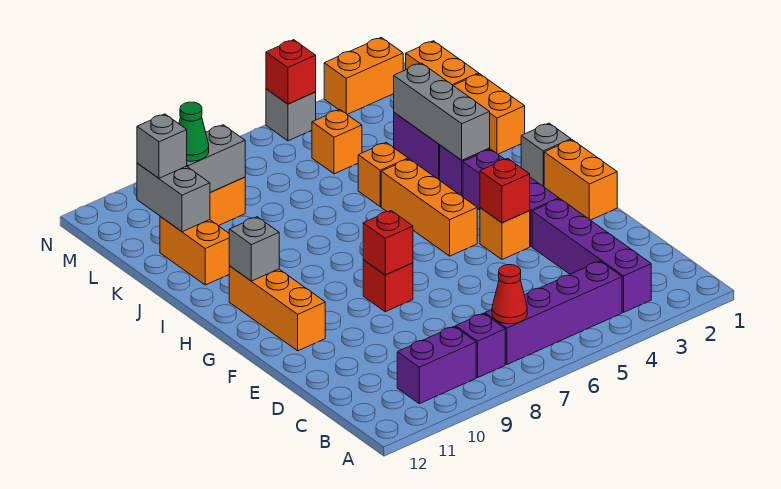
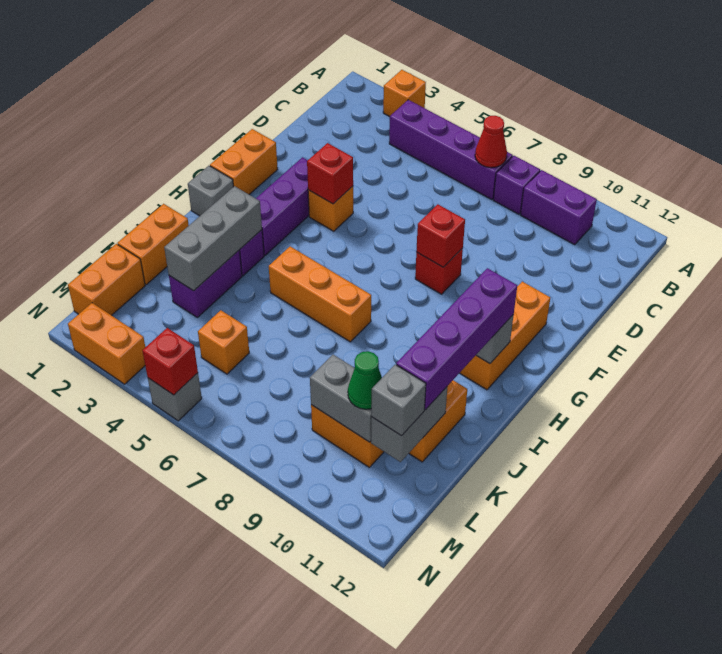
purple brick B3:E3 level 1 -> purple brick H11:K11 level 3
orange brick G5:I5 level 1 -> orange brick I5:I7 level 1
orange brick J5 level 1 -> orange brick A3 level 1

